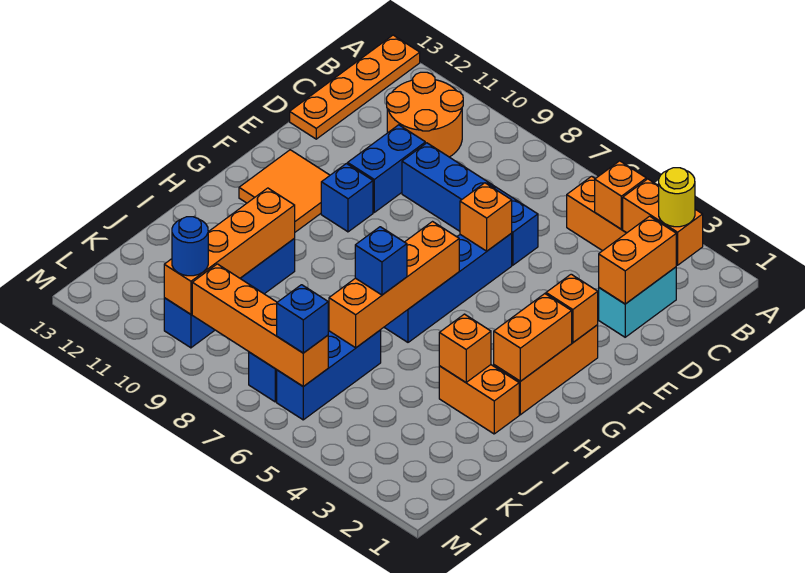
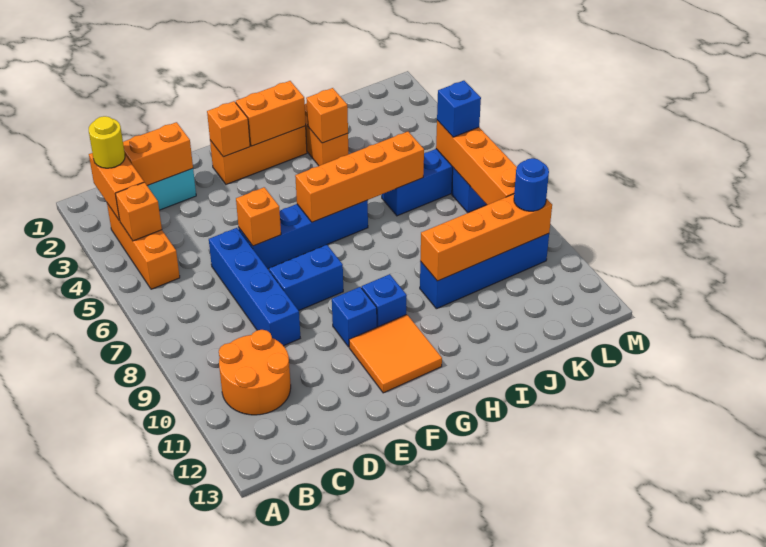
orange plate A13:D13 level 1 -> none
blue brick D10:E10 level 1 -> blue brick E8:F8 level 1
blue brick I6 level 3 -> blue brick G10 level 1

